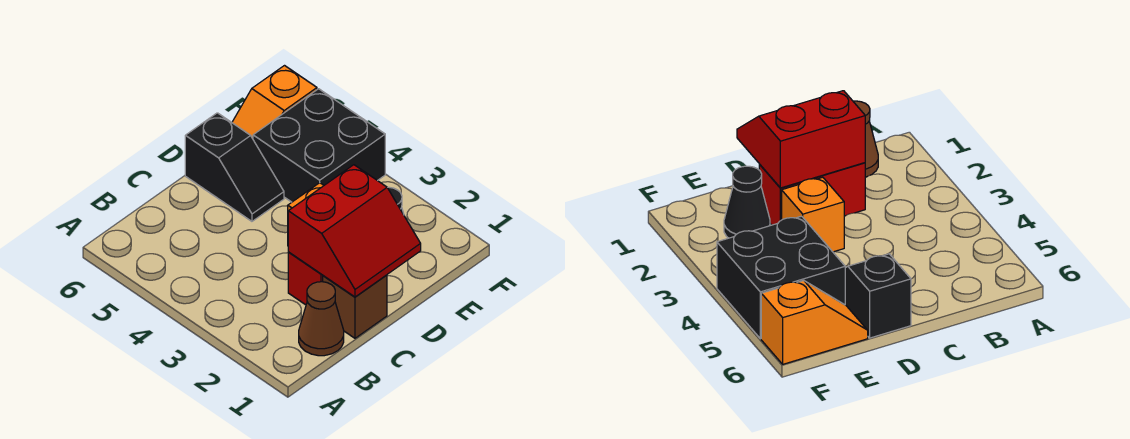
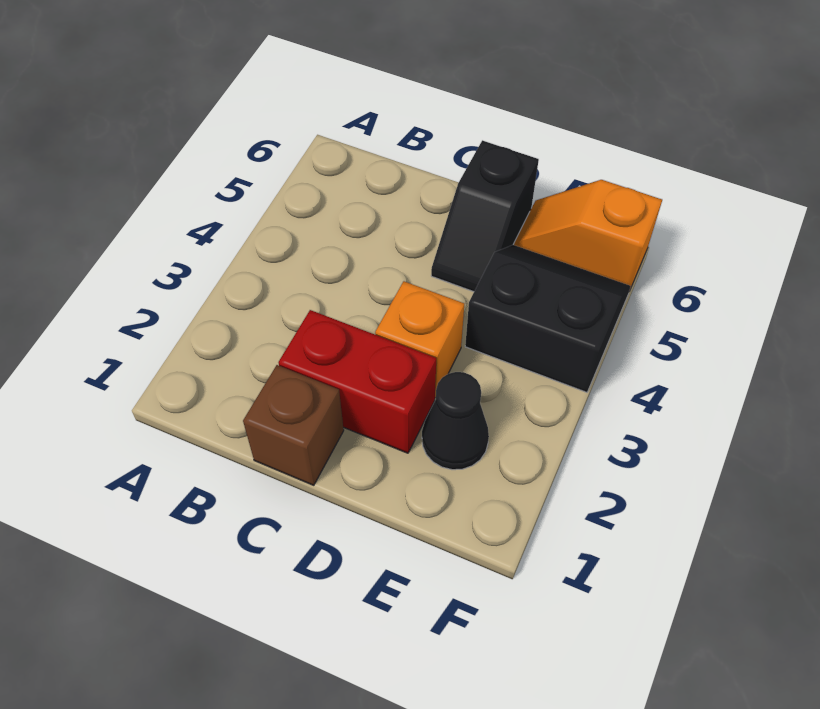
brown cone B1 level 1 -> none
red slope C1:D2 level 2 top 2 -> none
black brick E4:F5 level 1 -> black slope E4:F5 level 1 top 4

